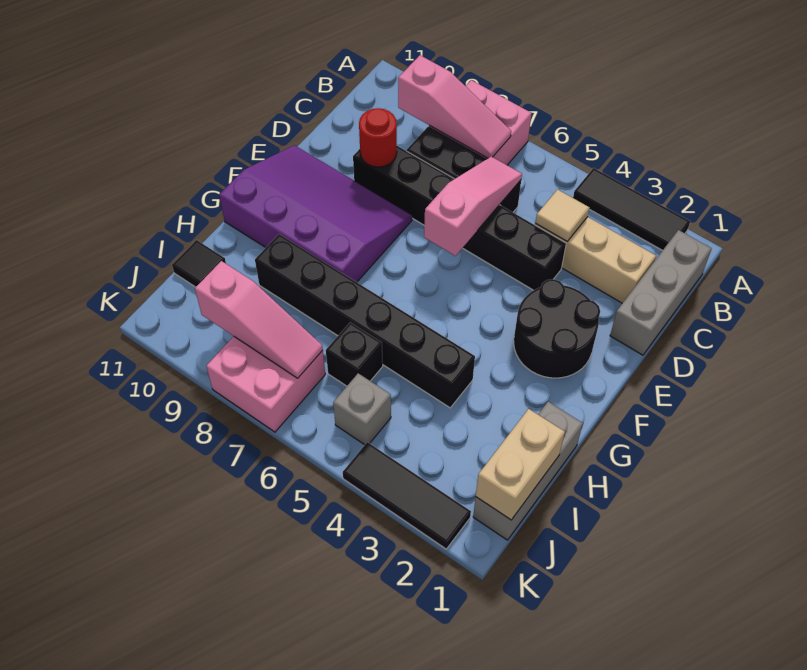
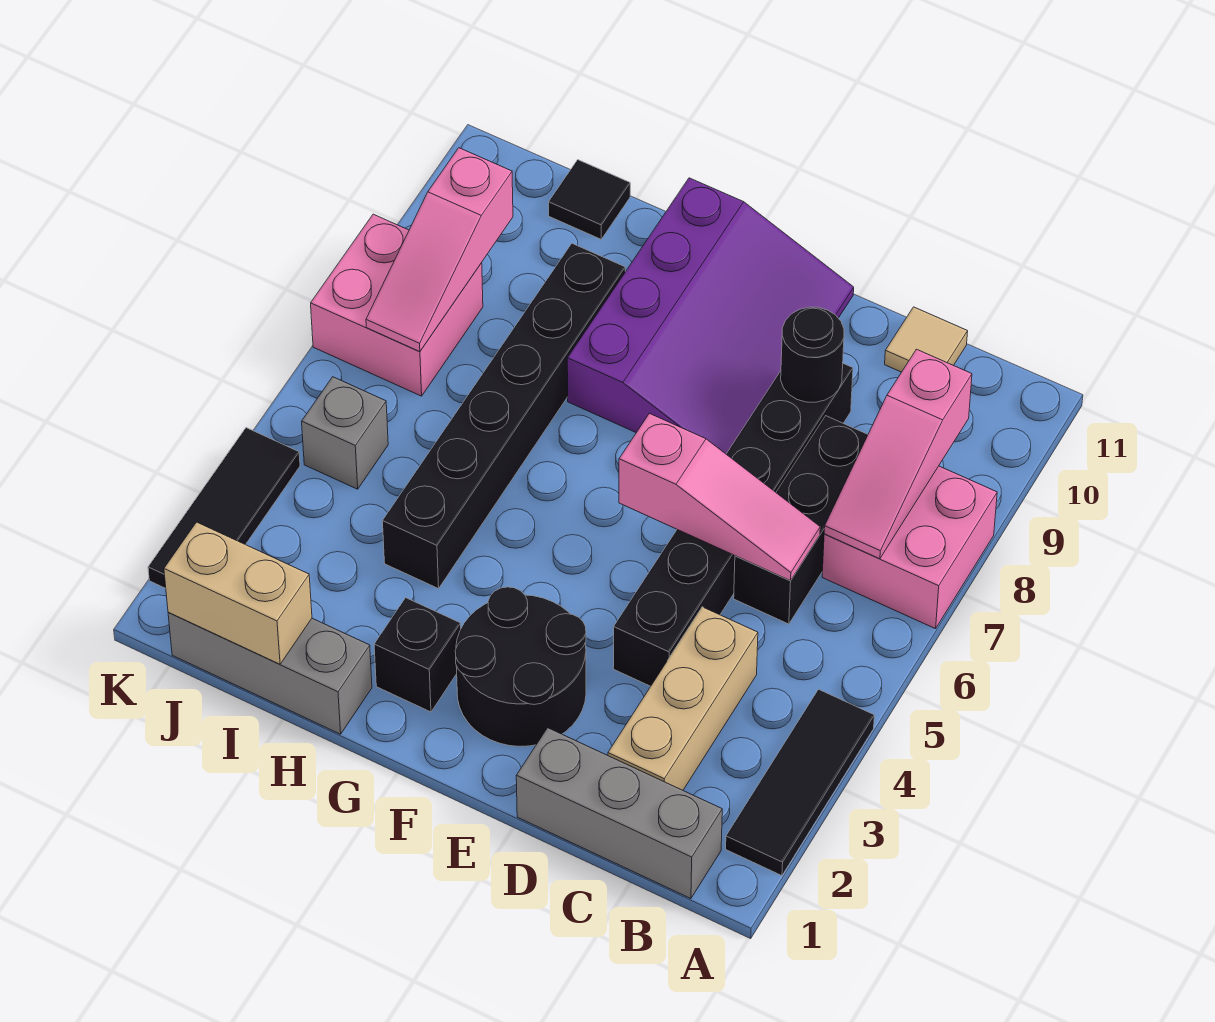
tan tile C4 level 2 -> tan tile C11 level 1
red round brick D9 level 2 -> black round brick D9 level 2
black brick I6 level 1 -> black brick G2 level 1

